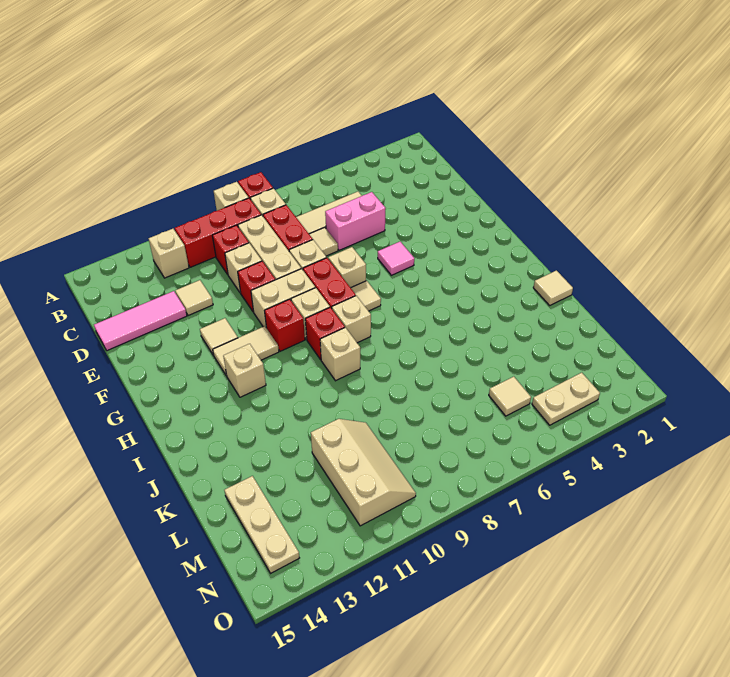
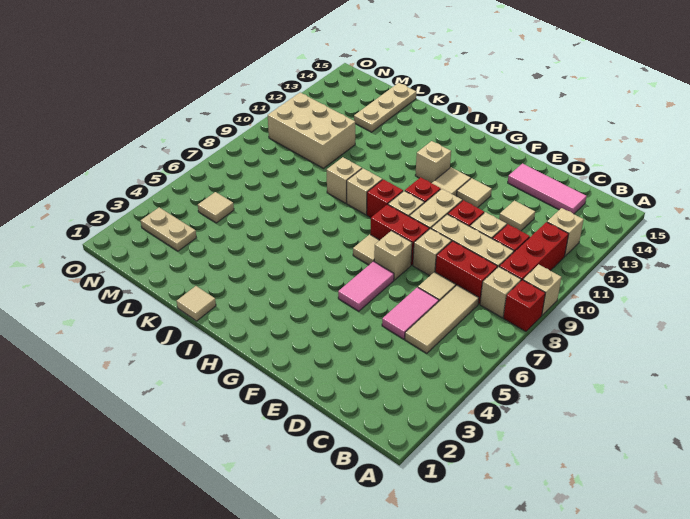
pink brick D5:D6 level 1 -> pink tile D5:D6 level 1
pink tile D13:D15 level 1 -> pink tile C14:E14 level 1
pink tile F5 level 1 -> pink tile F5:F6 level 1
tan brick H8 level 1 -> tan brick J9 level 1
tan slope L10:N11 level 1 top 11 -> tan brick L10:N11 level 1
tan plate L14:N14 level 1 -> tan plate L13:L15 level 1
tan plate N3:N4 level 1 -> tan plate M3:N3 level 1

